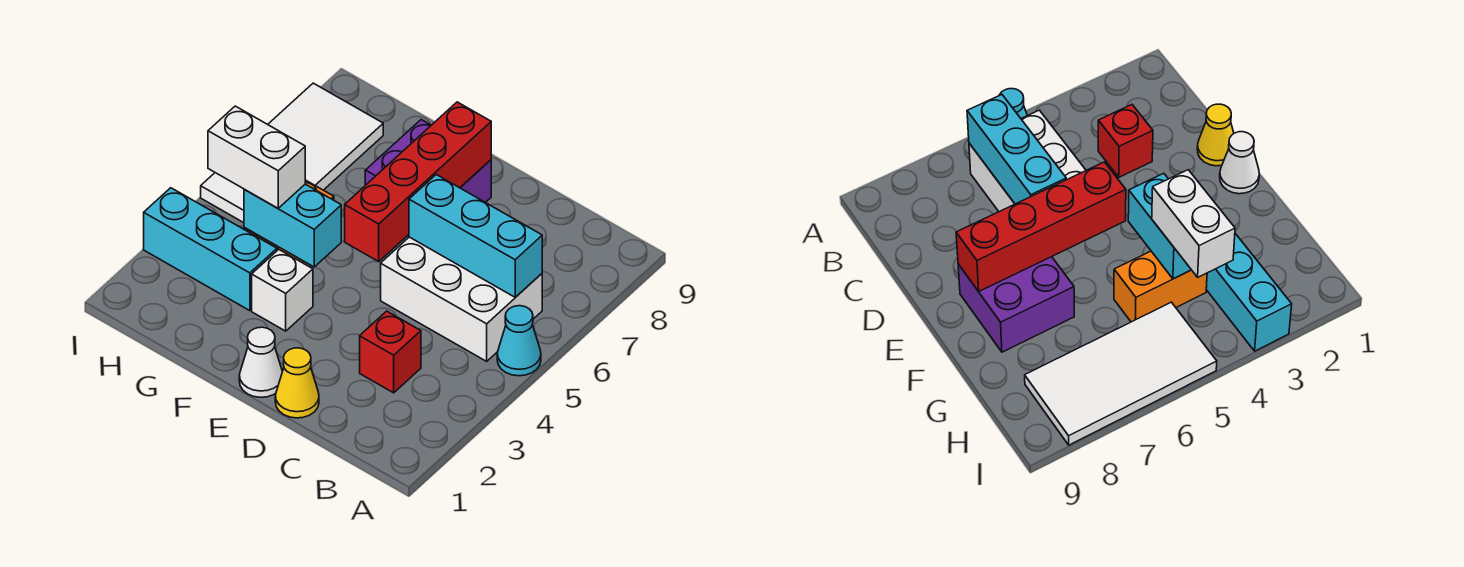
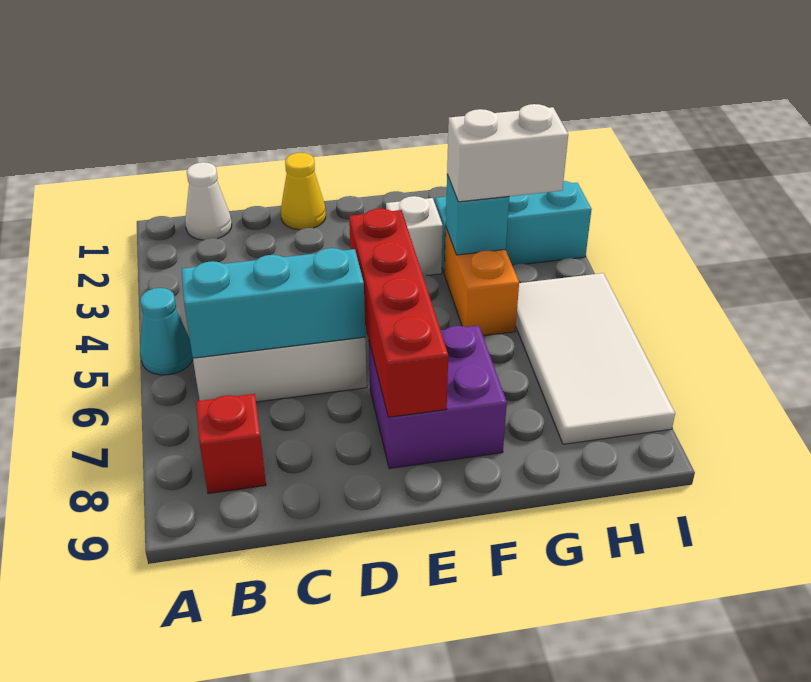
red brick C3 level 1 -> red brick B8 level 1
white cone E1 level 1 -> white cone B1 level 1
cyan brick F4:G4 level 2 -> cyan brick G4 level 2

